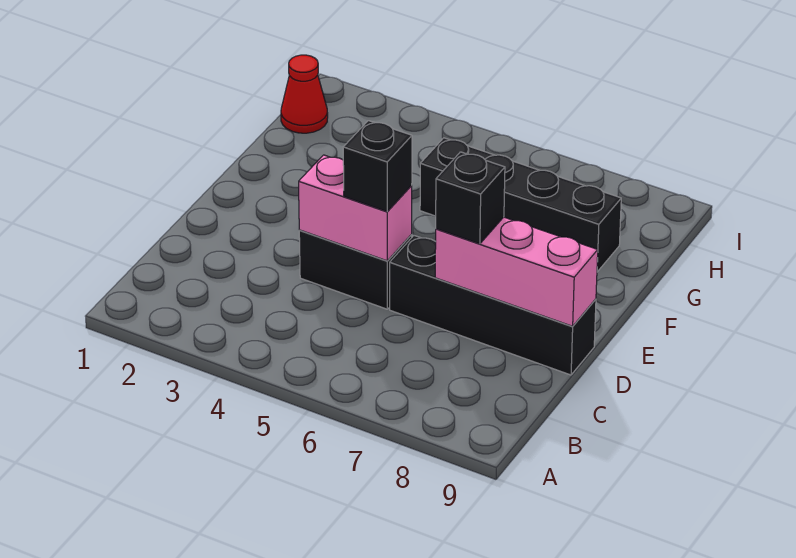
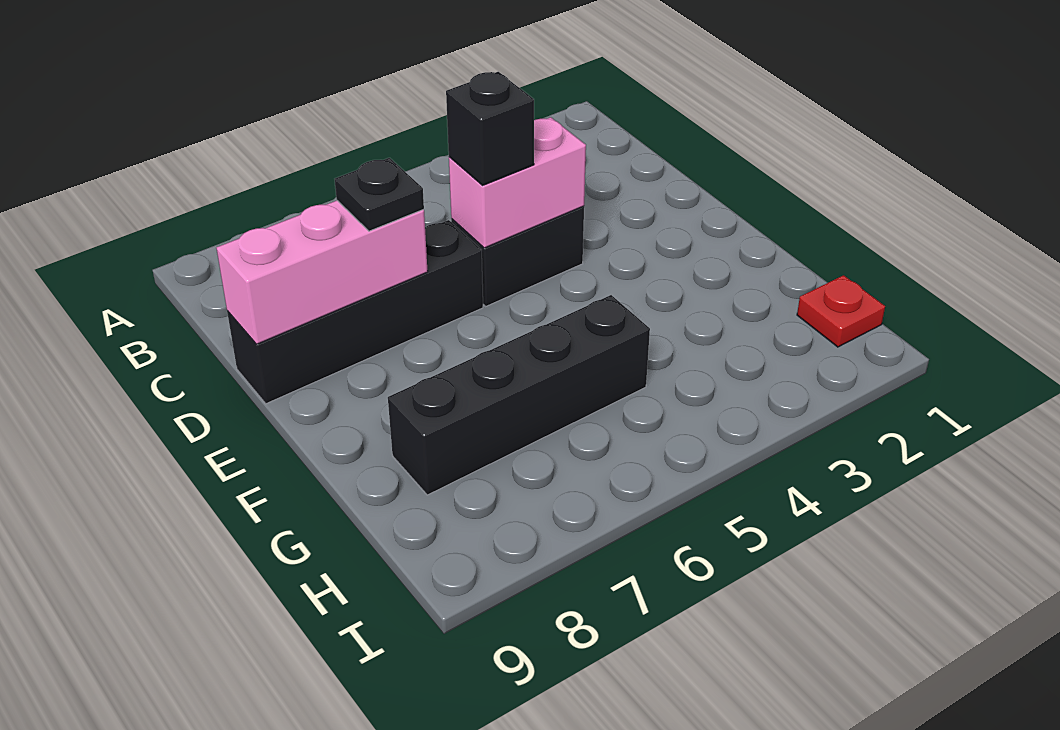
black brick D7 level 3 -> black plate D7 level 3
red cone H1 level 1 -> red plate H1 level 1

